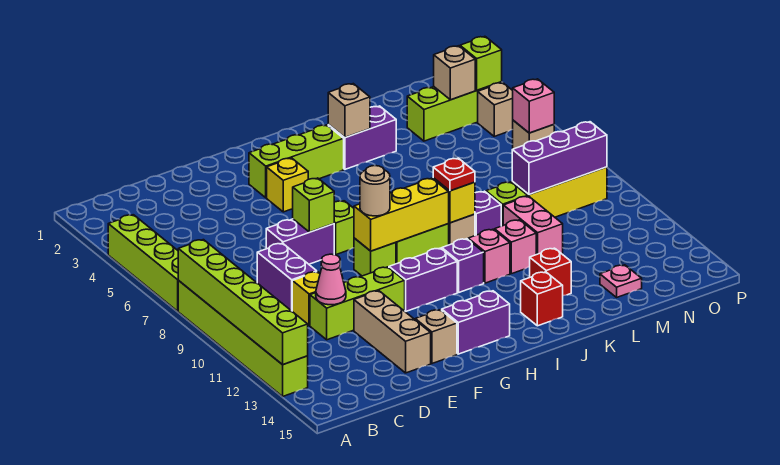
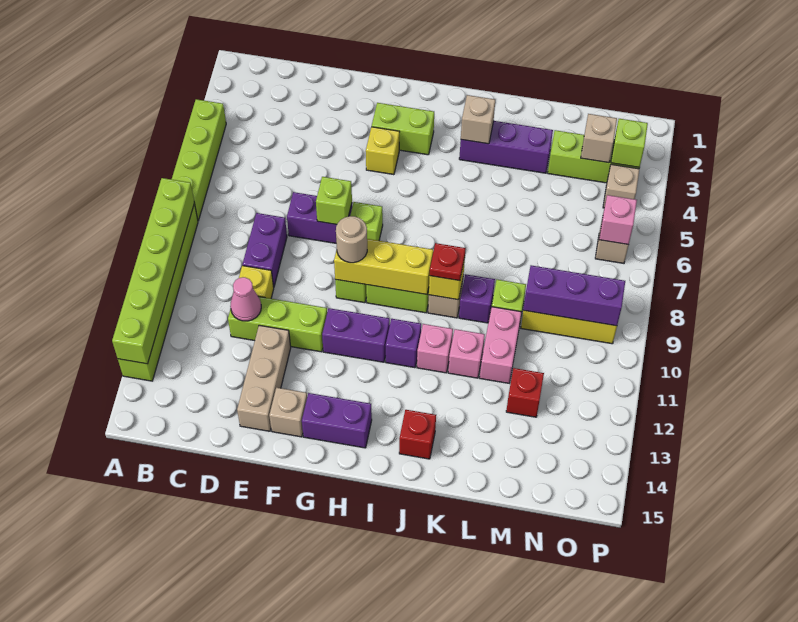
lime brick G3:I3 level 1 -> lime brick G3:H3 level 1
purple brick J3:K3 level 1 -> purple brick J3:L3 level 1
red brick K13 level 1 -> red brick M12 level 1
pink plate M14 level 1 -> none

